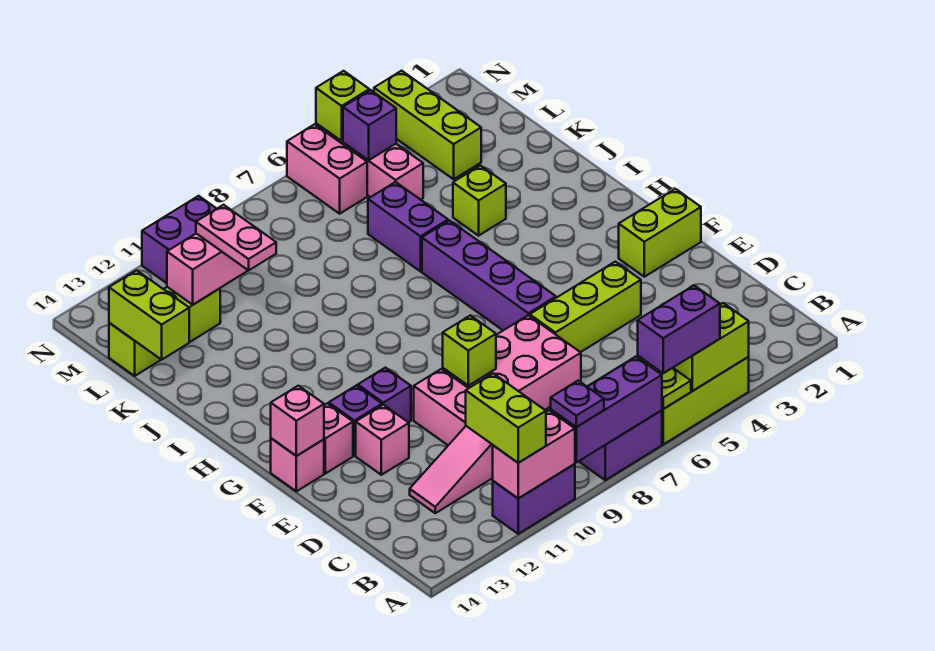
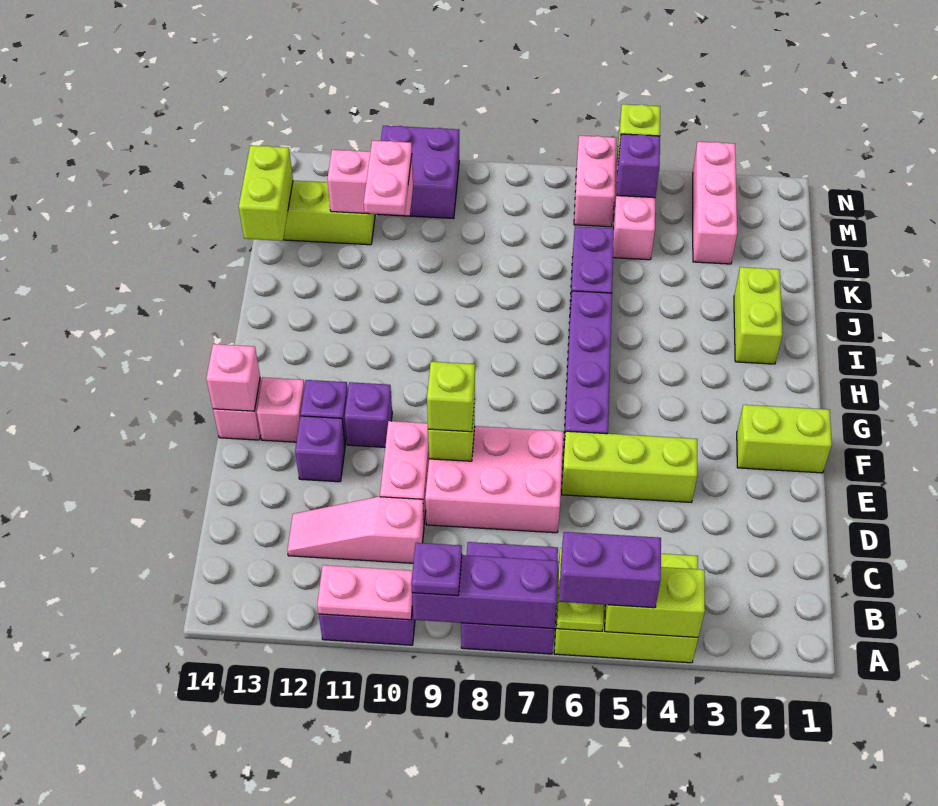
pink brick A10:A11 level 2 -> pink plate A10:A11 level 2
lime brick A11:B11 level 3 -> lime brick I2:J2 level 1
pink brick E12 level 1 -> purple brick E12 level 1
lime brick J4 level 1 -> lime brick E9 level 3
lime brick L3:N3 level 1 -> pink brick L3:N3 level 1

